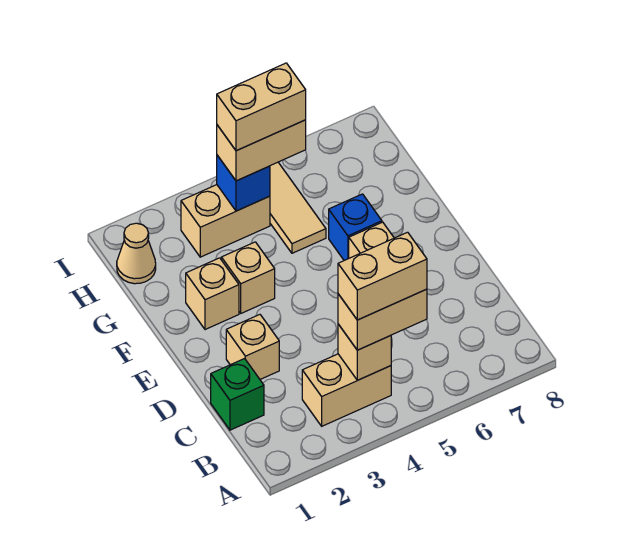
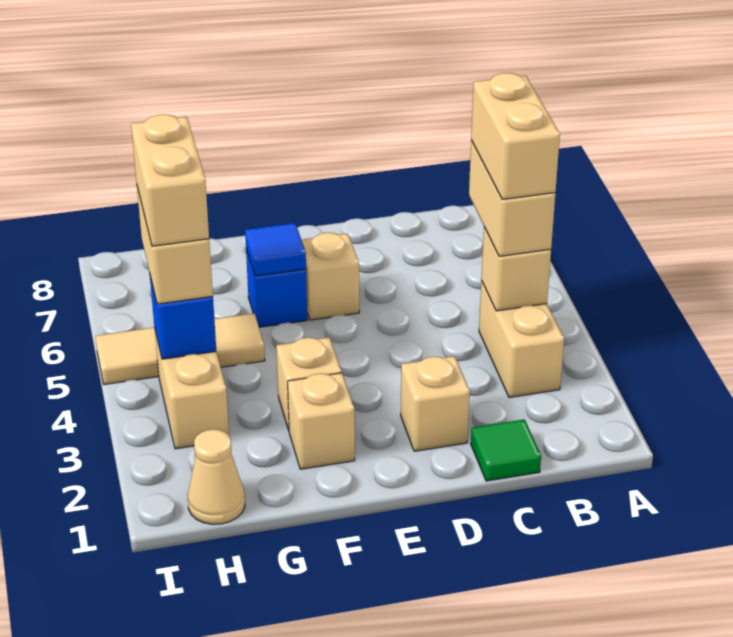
green brick C1 level 1 -> green tile C1 level 1
none -> blue tile F6 level 2

